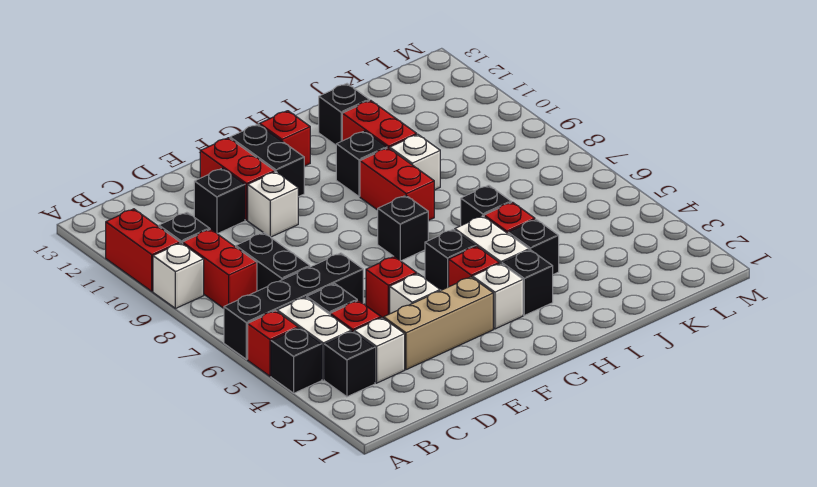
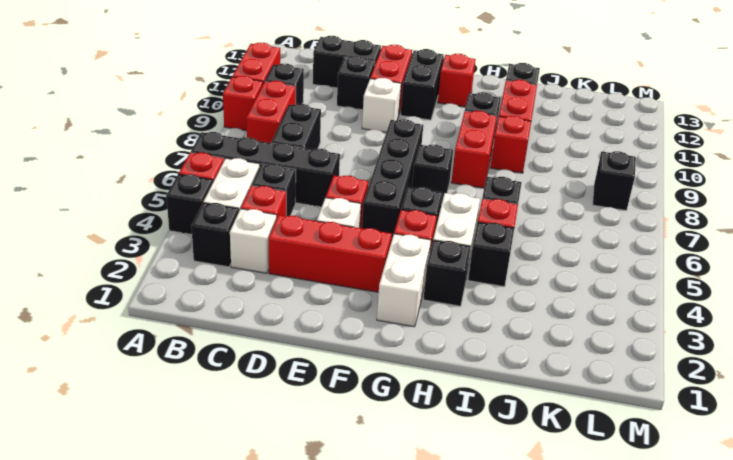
white brick A9 level 1 -> red brick A9 level 1
none -> black brick C12:D12 level 1
tan brick D3:F3 level 1 -> red brick D3:F3 level 1
none -> black brick F5:F8 level 1
white brick G3 level 1 -> white brick G2:G3 level 1
white brick I9 level 1 -> red brick I9 level 1
none -> black brick L8 level 1

